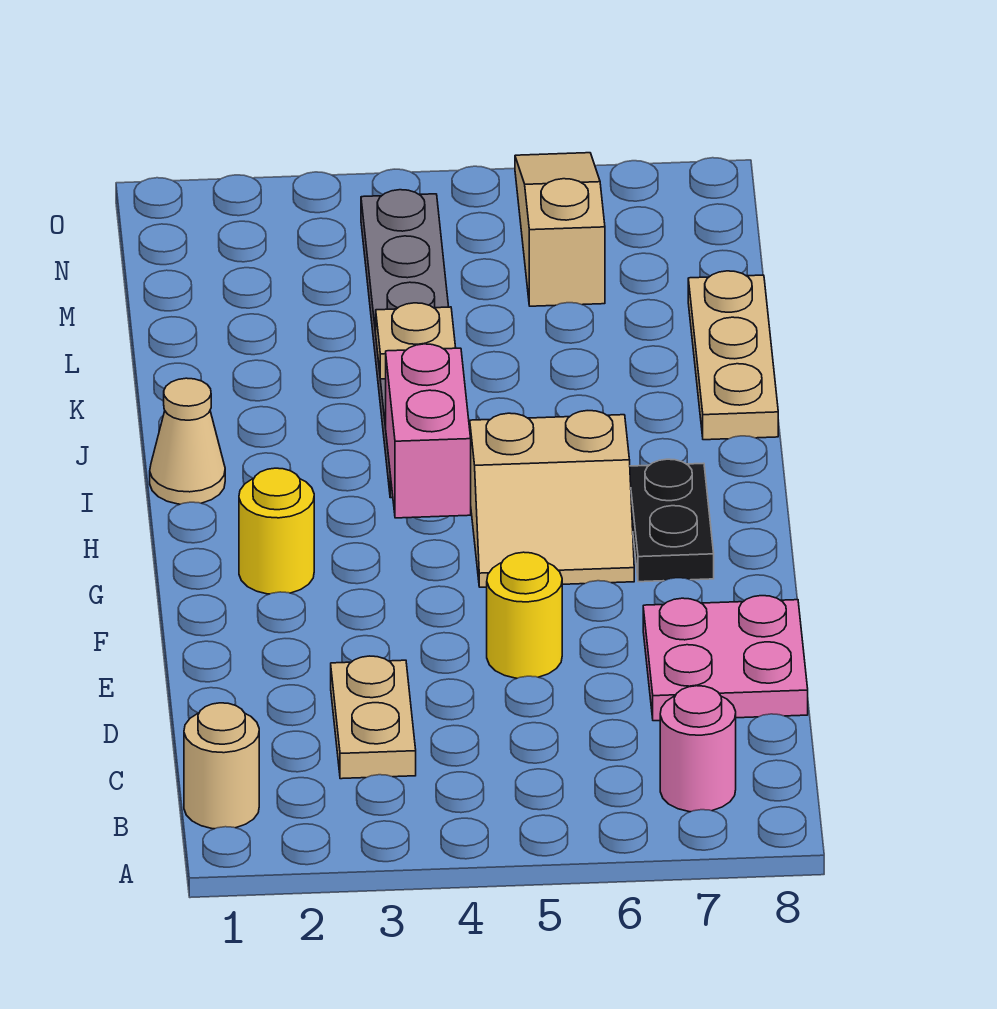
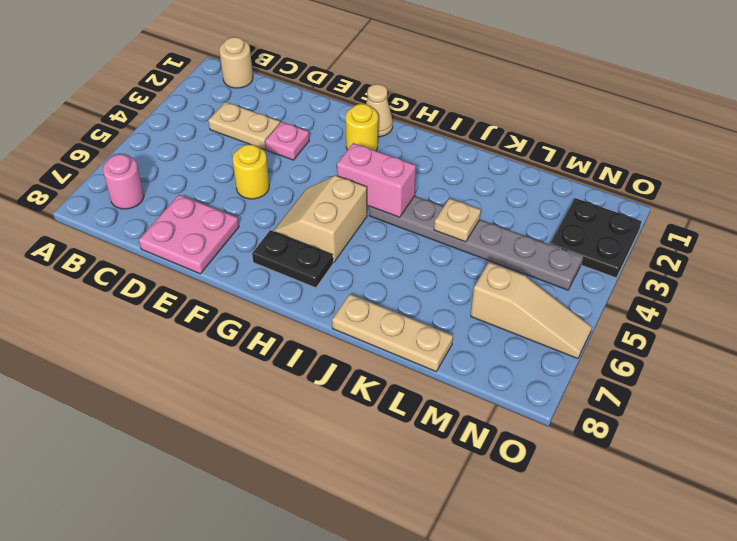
none -> pink plate E3 level 1
tan cone I1 level 1 -> tan cone G1 level 1
none -> black plate N2:O3 level 1

